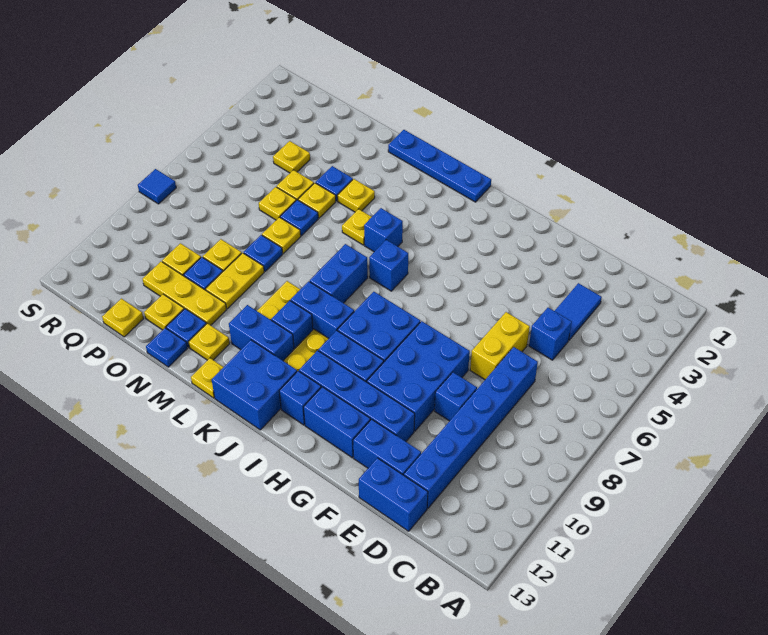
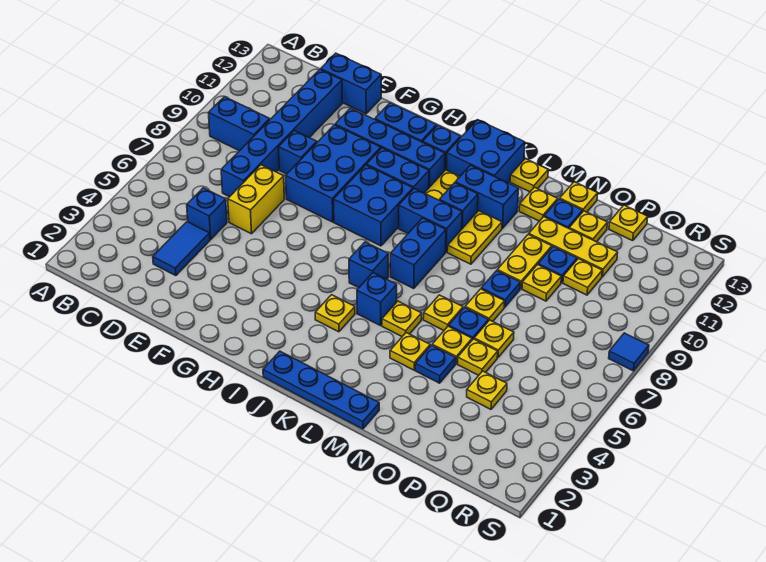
blue brick E12:F12 level 1 -> blue brick B9:C9 level 1
none -> yellow plate J4 level 1
none -> yellow plate M6 level 1
blue plate N13 level 1 -> yellow plate N13 level 1

